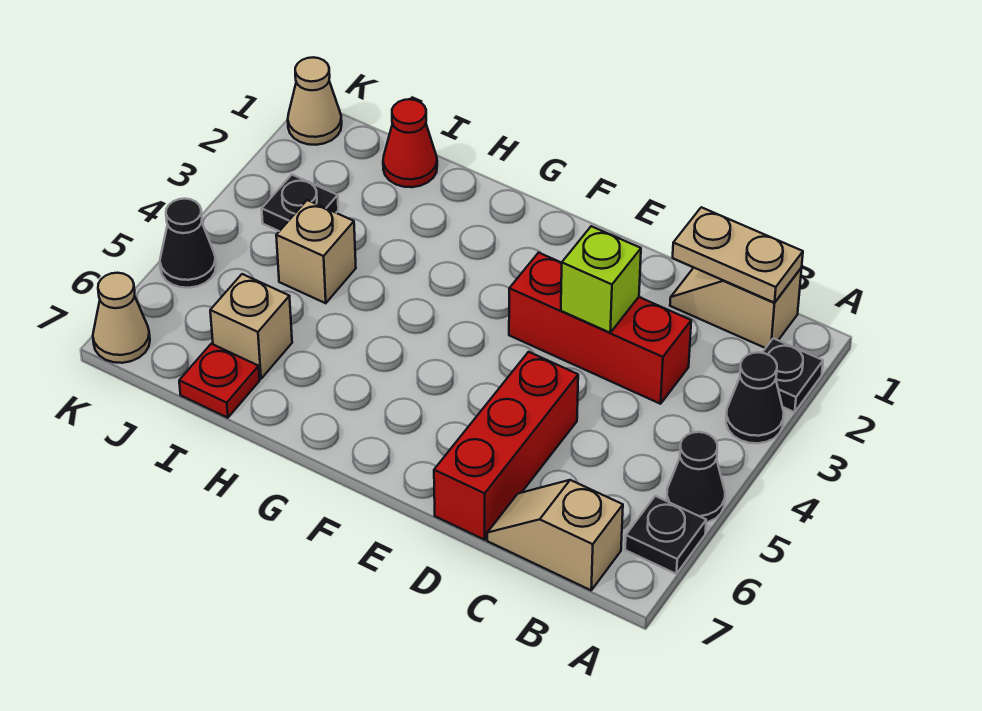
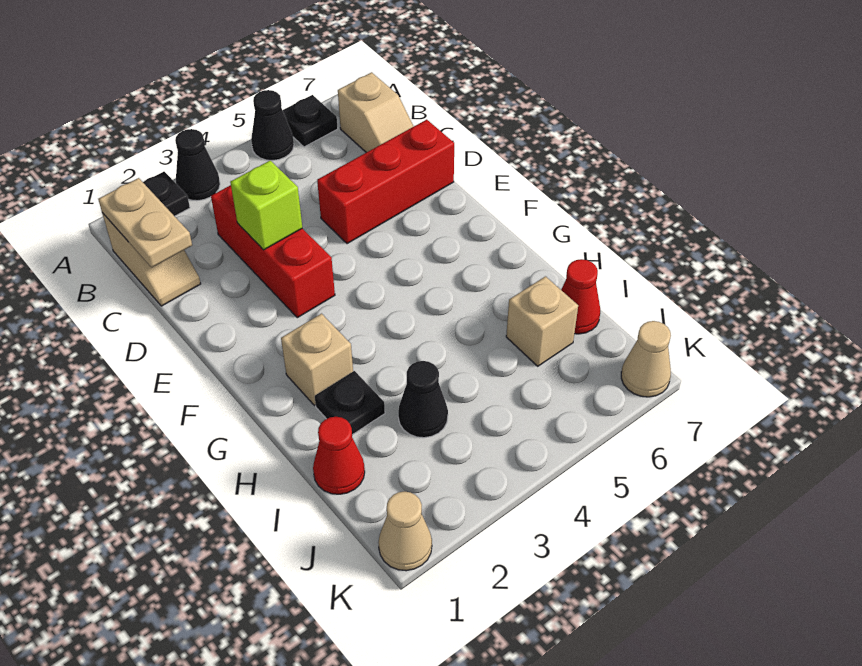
tan brick I4 level 1 -> tan brick G2 level 1
red plate I7 level 1 -> red cone I7 level 1
black plate J3 level 1 -> black plate H2 level 1
black cone K5 level 1 -> black cone I3 level 1

